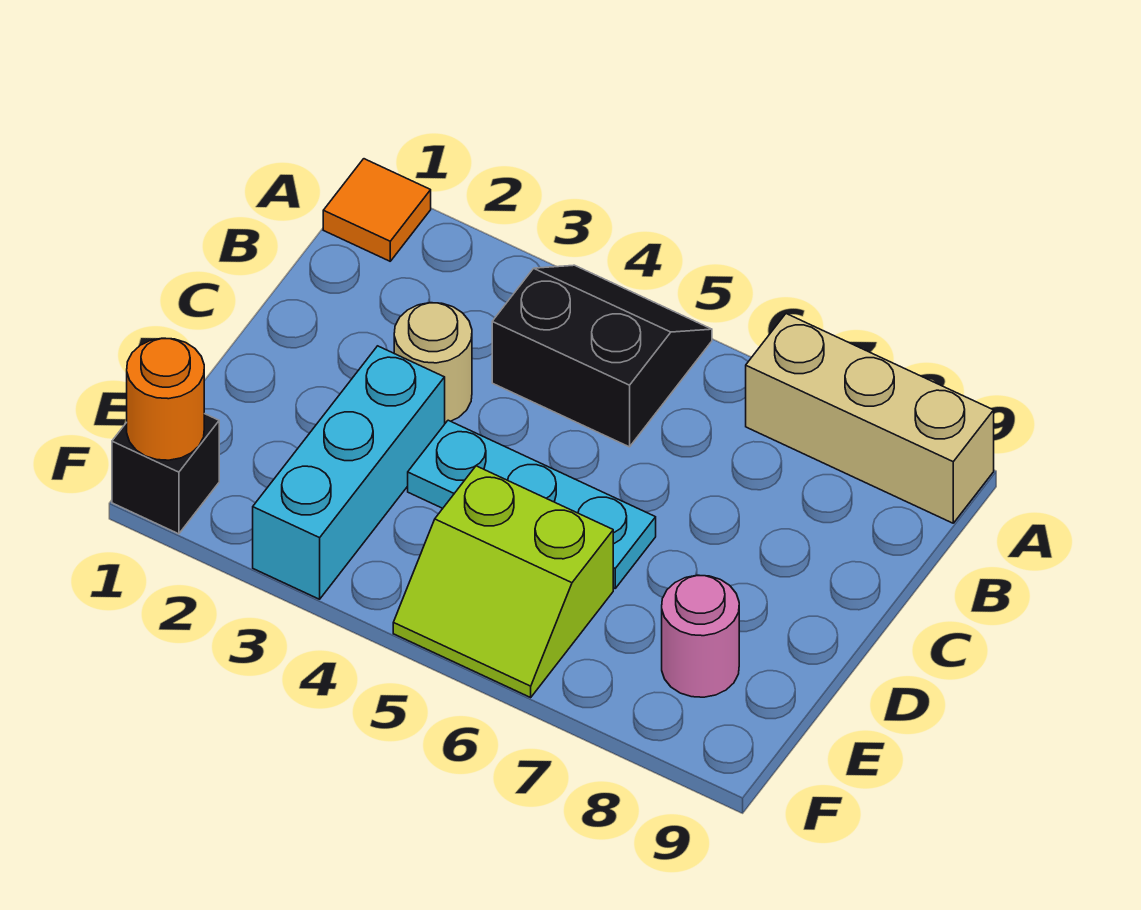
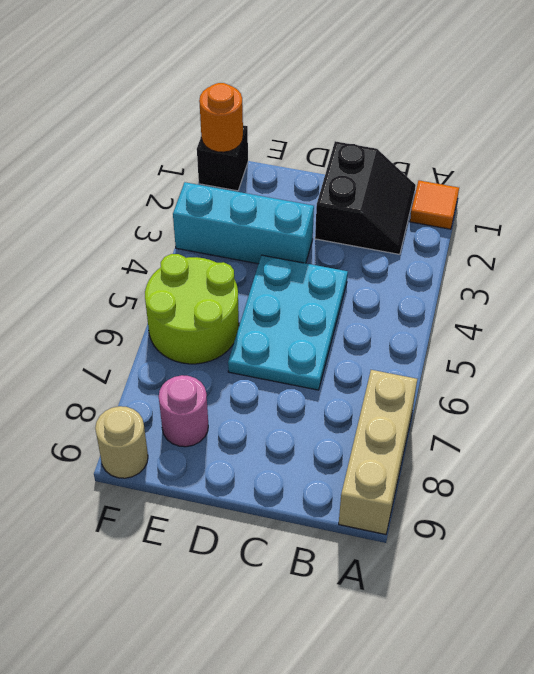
black slope A4:B5 level 1 top B -> black slope B1:C2 level 1 top C
tan round brick C3 level 1 -> tan round brick F9 level 1
cyan plate D4:D6 level 1 -> cyan plate C4:D6 level 1
lime slope E5:F6 level 1 top E -> lime round brick E5:F6 level 1

